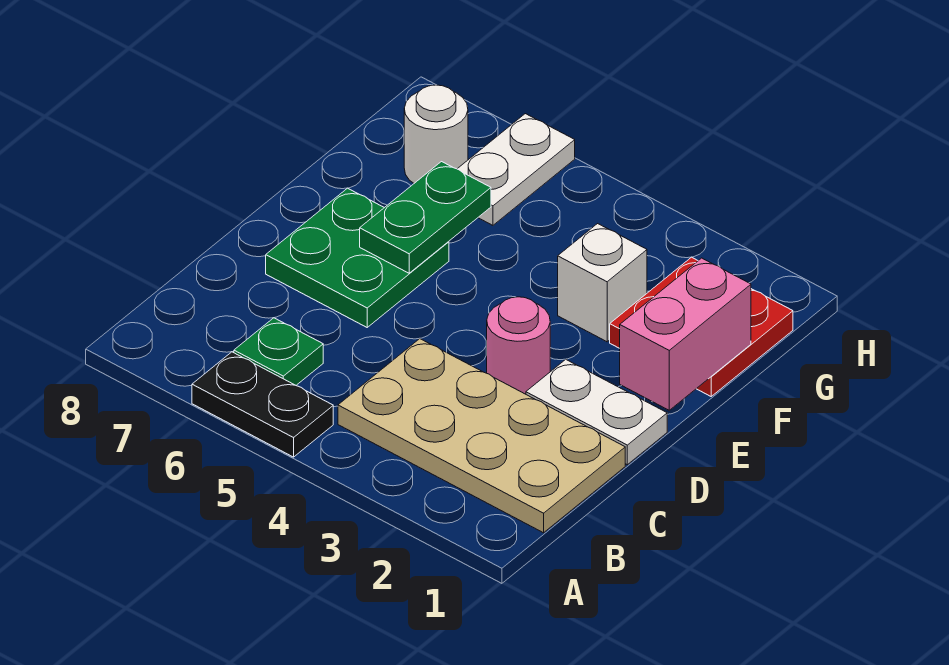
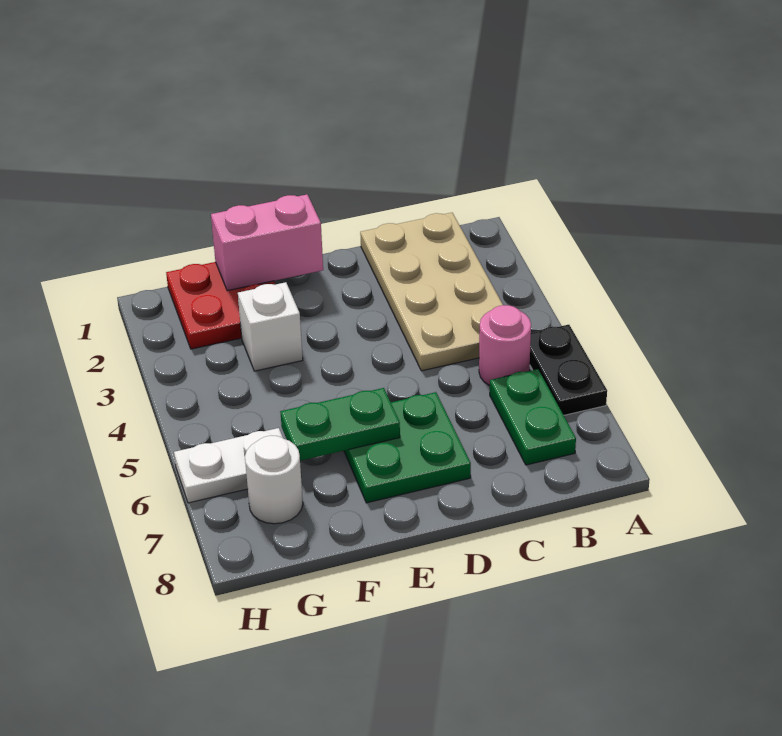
green plate B6 level 1 -> green plate B6:B7 level 1
white plate D1:D2 level 1 -> none
pink round brick D3 level 1 -> pink round brick B5 level 1

